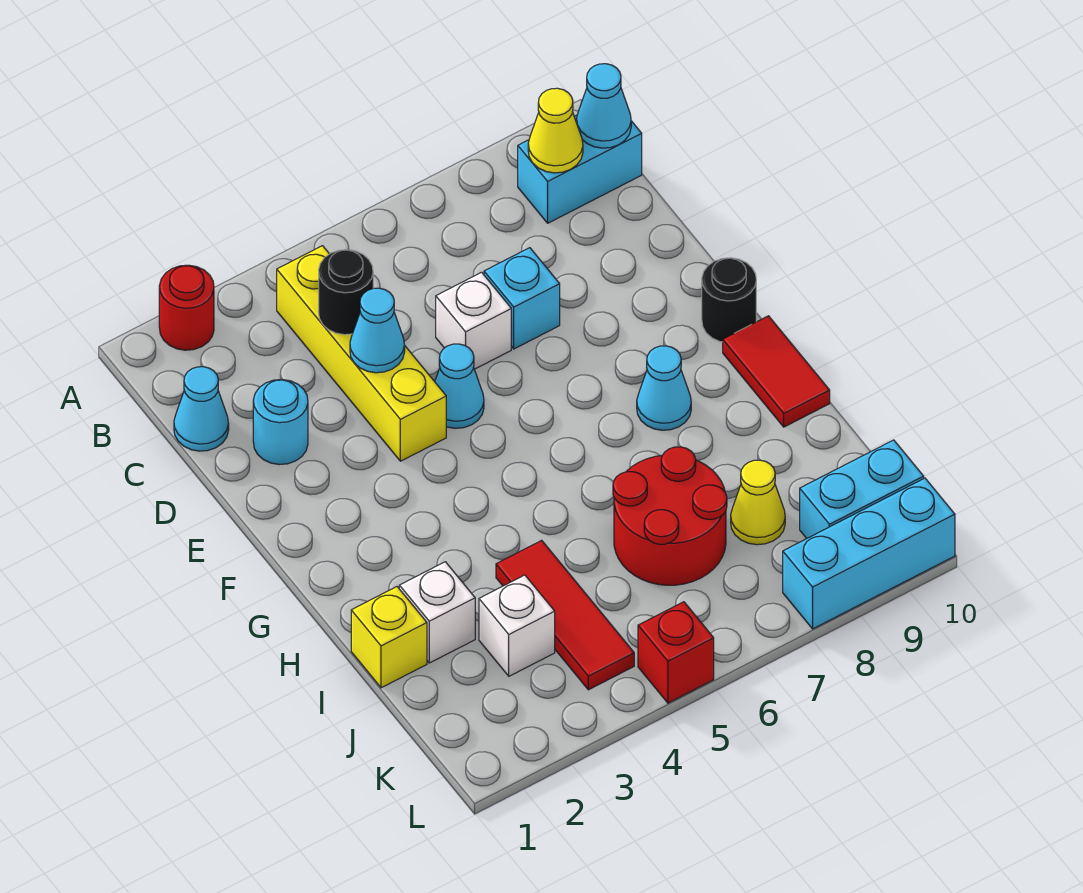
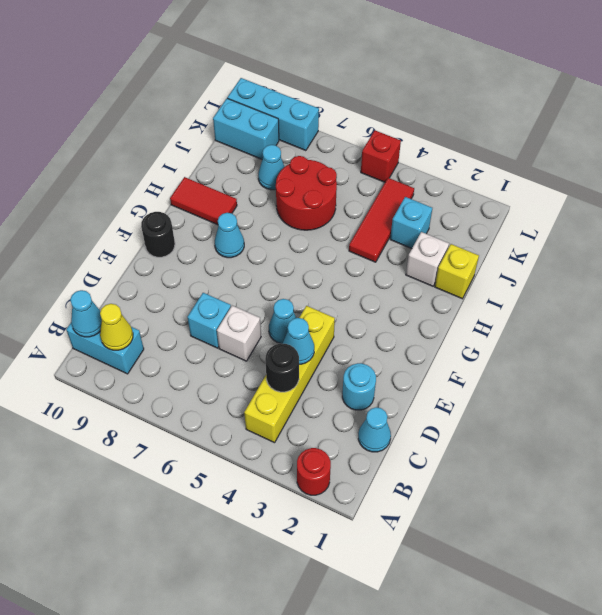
red tile G10:H10 level 1 -> red tile H9:H10 level 1
white brick J3 level 1 -> cyan brick J3 level 1
yellow cone J8 level 1 -> cyan cone J8 level 1

